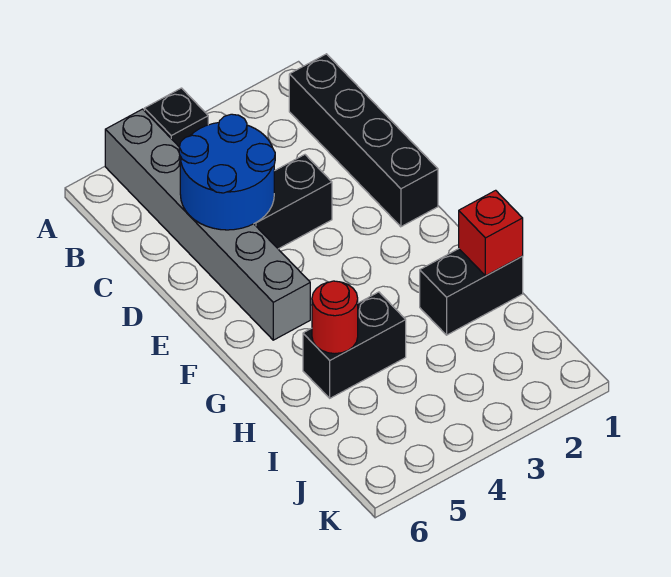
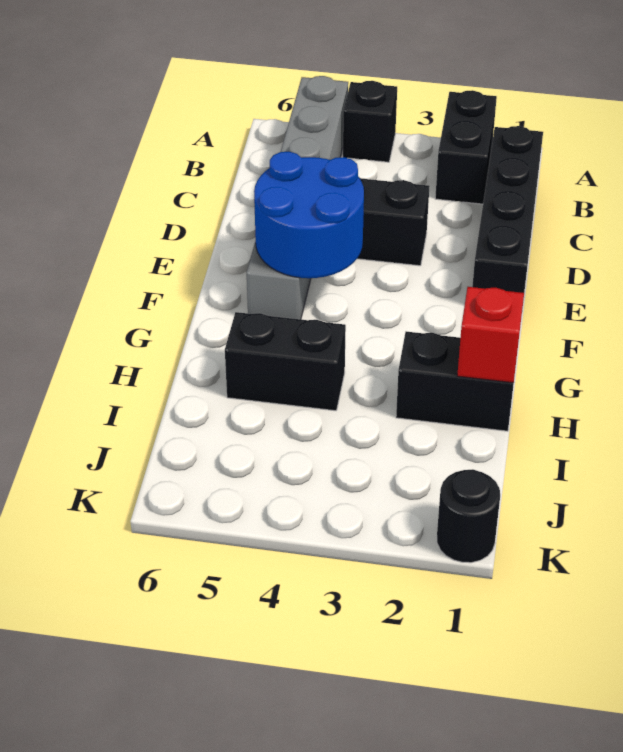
none -> black brick A2:B2 level 1
blue round brick C4:D5 level 2 -> blue round brick E4:F5 level 2
red round brick H5 level 2 -> none
none -> black round brick K1 level 1

